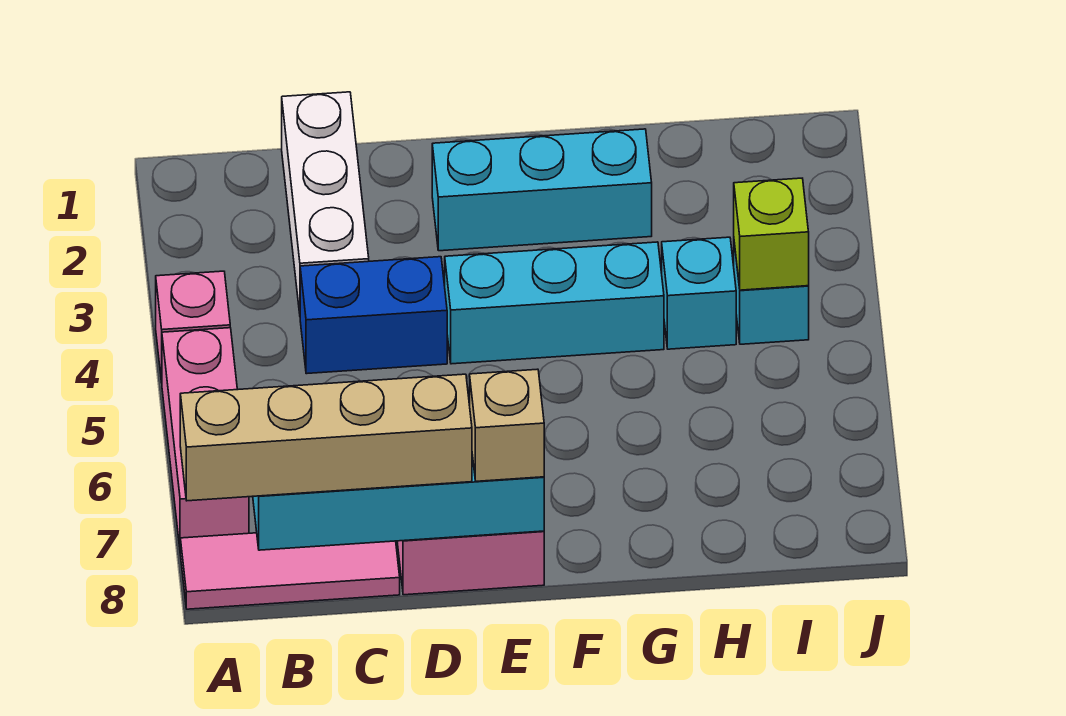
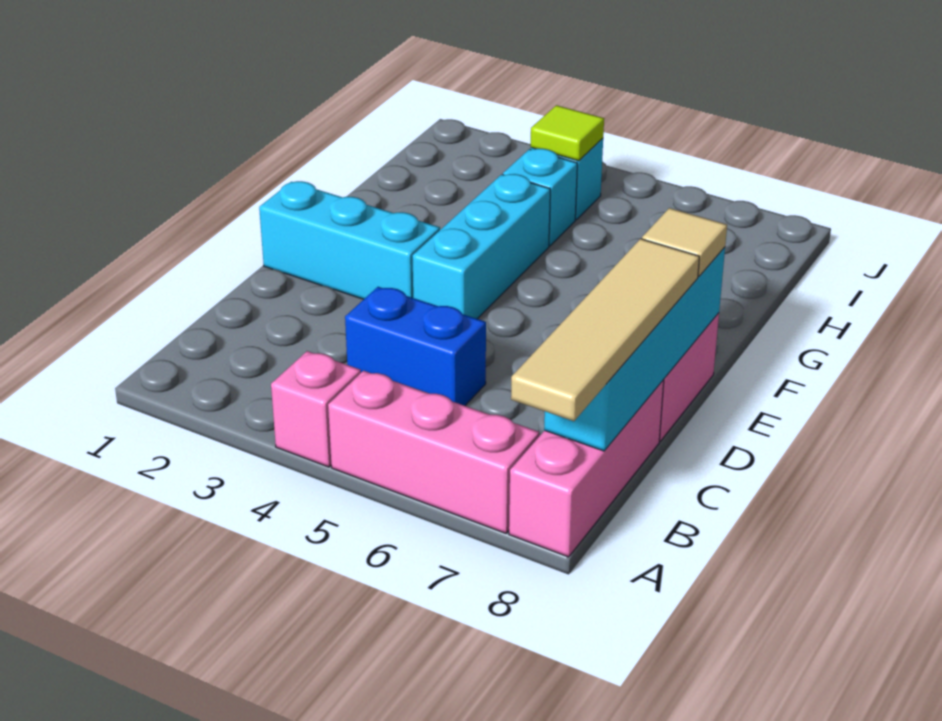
pink tile A8:C8 level 1 -> pink brick A8:C8 level 1
tan brick A8:D8 level 3 -> tan tile A8:D8 level 3
white brick C1:C3 level 1 -> none
blue brick C4:D4 level 1 -> blue brick C4:C5 level 1
cyan brick E2:G2 level 1 -> cyan brick E1:E3 level 1
tan brick E8 level 3 -> tan tile E8 level 3
lime brick I4 level 2 -> lime tile I4 level 2

